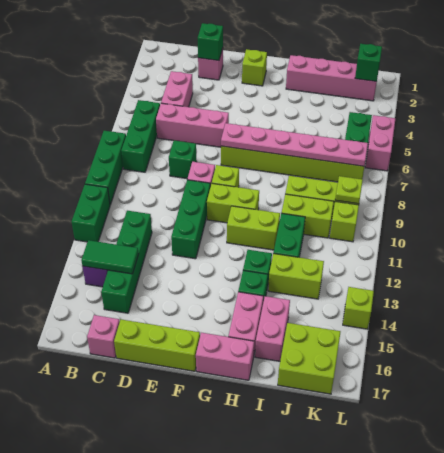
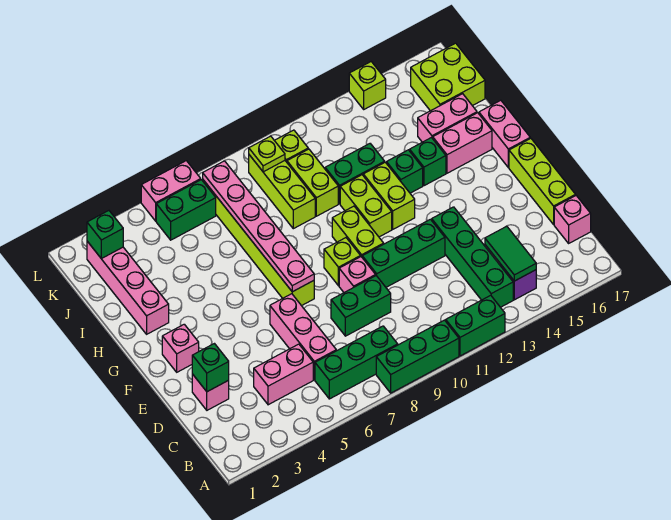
green brick C12:C15 level 1 -> green brick B13:E13 level 1
green brick D8 level 1 -> green brick D8:D9 level 1
lime brick F2 level 1 -> pink brick F2 level 1
lime brick I13:J13 level 1 -> lime brick G12:H12 level 1

